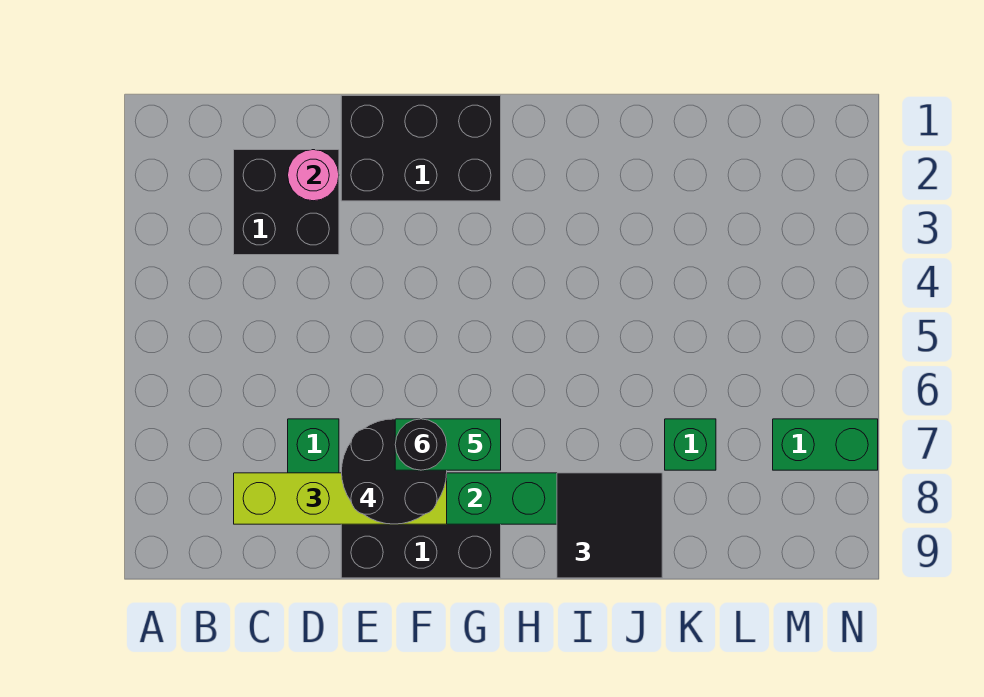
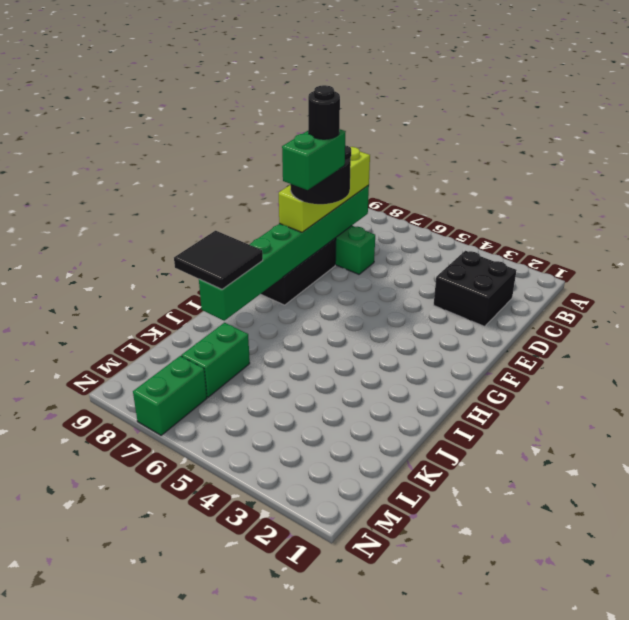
pink round brick D2 level 2 -> none
black brick E1:G2 level 1 -> none
green brick K7 level 1 -> green brick K7:L7 level 1

